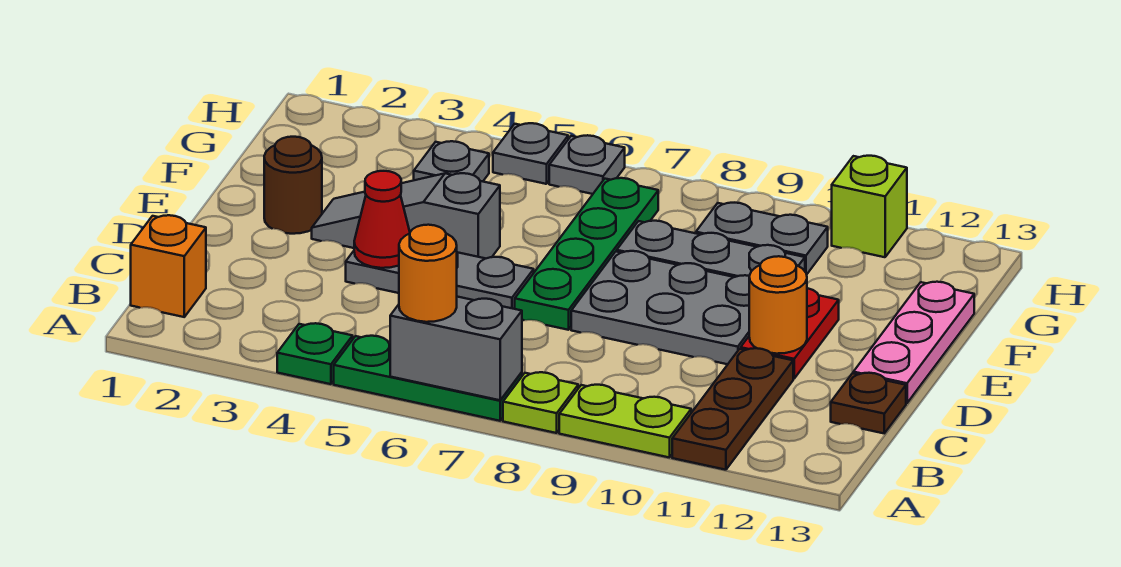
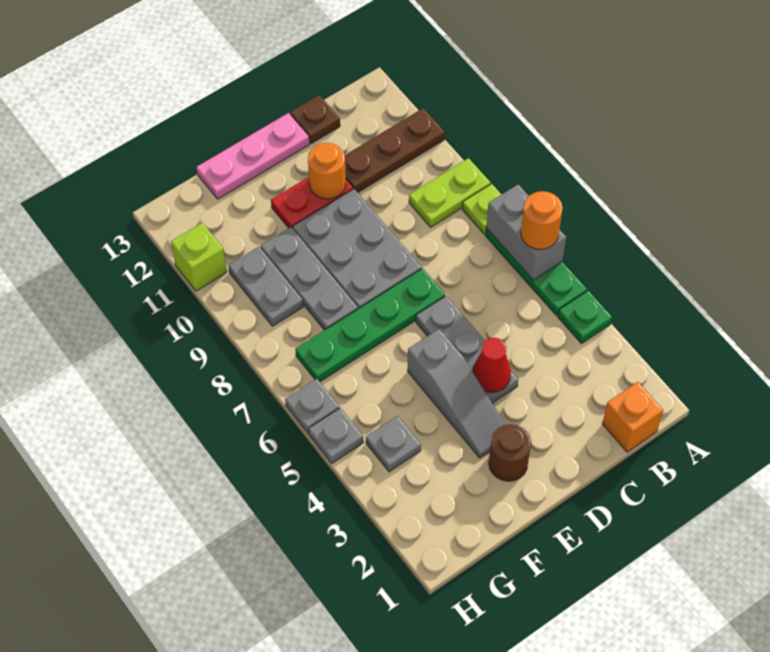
lime plate A9:A10 level 1 -> lime plate A9:B9 level 1

